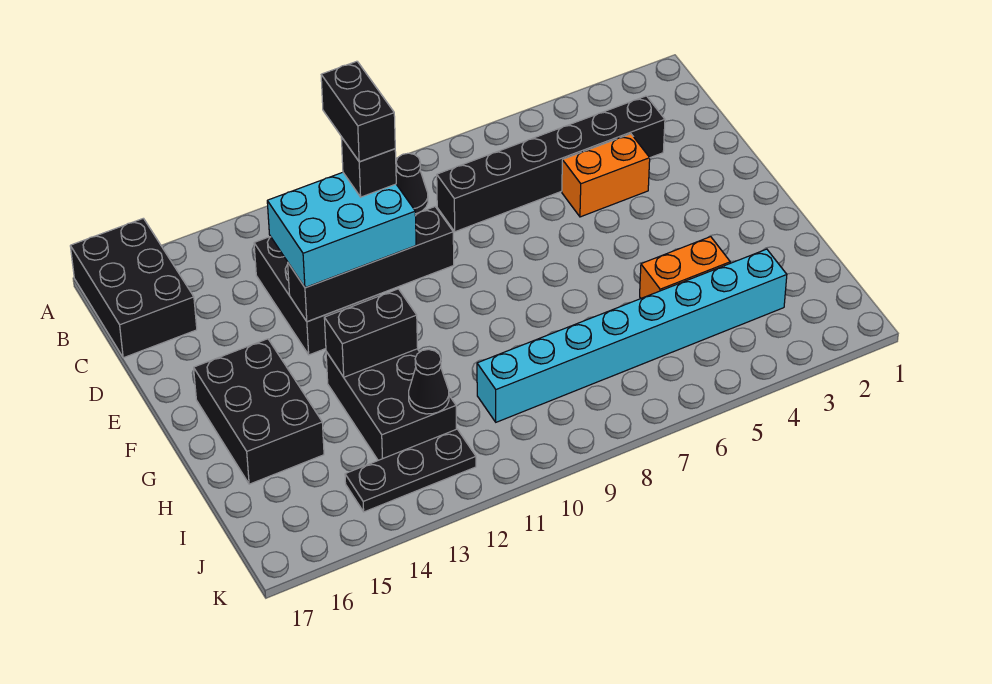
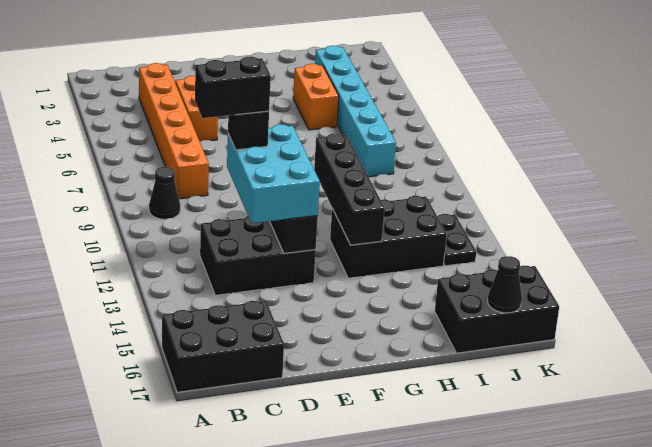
black brick C3:C8 level 1 -> orange brick C3:C8 level 1
black brick F15:H16 level 1 -> black brick I16:K17 level 1
black brick G12:G13 level 2 -> black brick G10:G13 level 2
cyan brick I3:I10 level 1 -> cyan brick I3:I8 level 1
black cone I12 level 2 -> black cone J17 level 2
black plate J12:J14 level 1 -> black plate J12:J13 level 1

